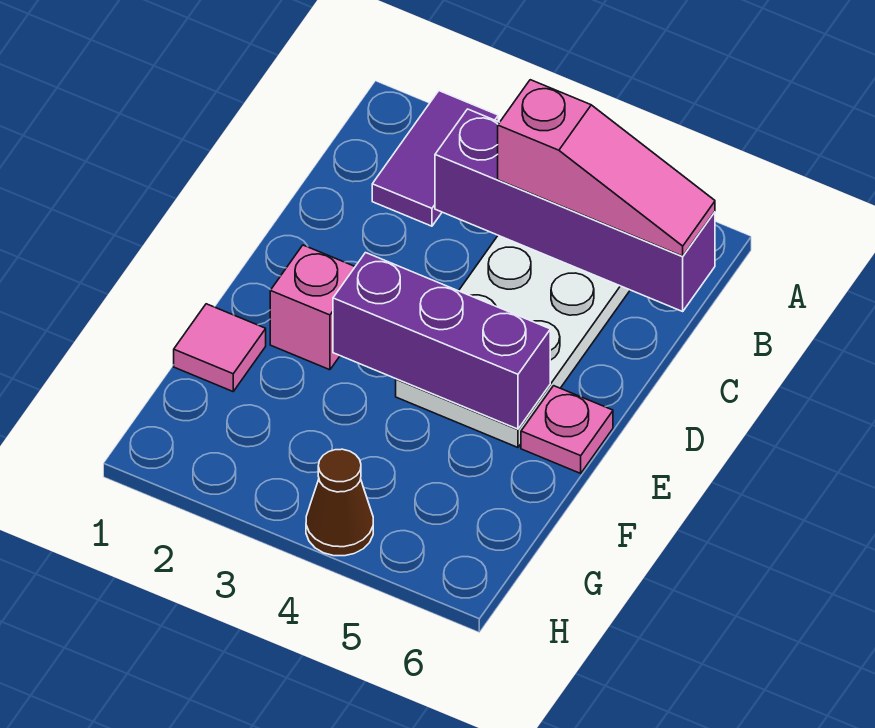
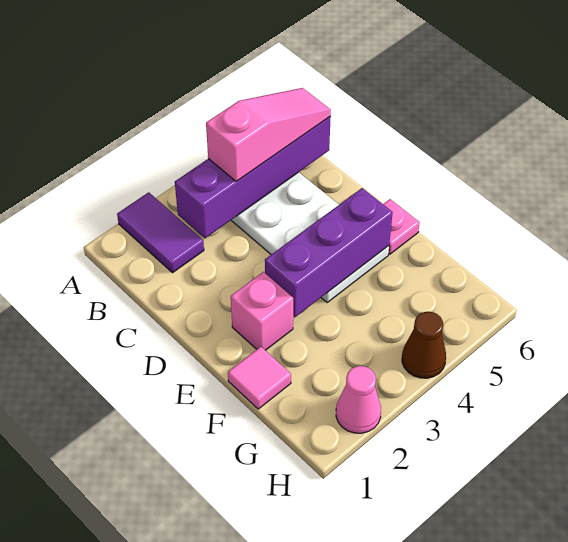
none -> pink cone H2 level 1

